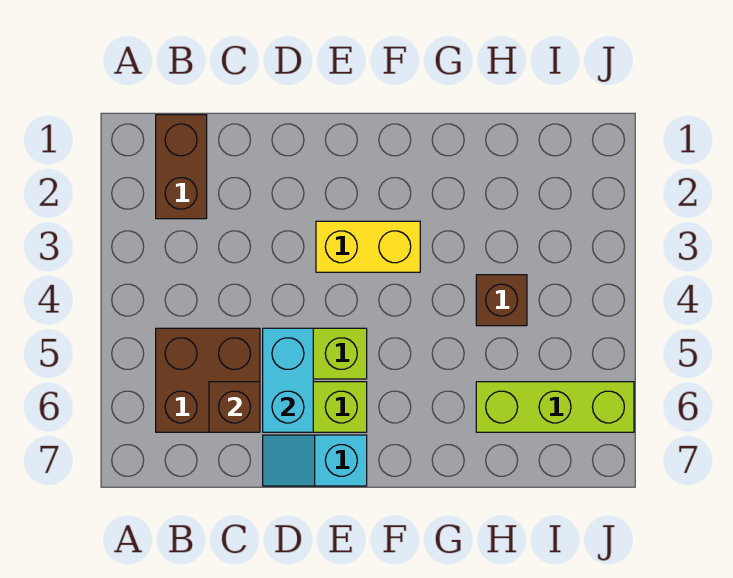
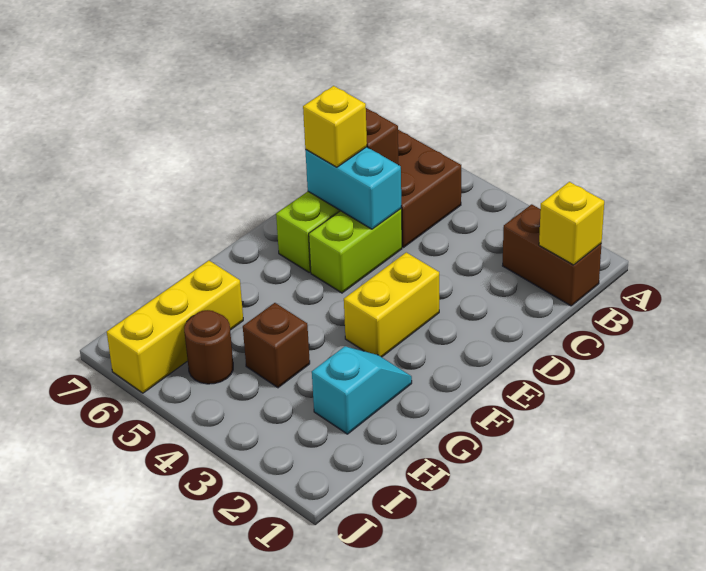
none -> yellow brick B1 level 2
none -> yellow brick D6 level 3
cyan slope D7:E7 level 1 top E -> cyan slope G2:H2 level 1 top H
lime brick H6:J6 level 1 -> yellow brick H6:J6 level 1
none -> brown round brick I5 level 1

